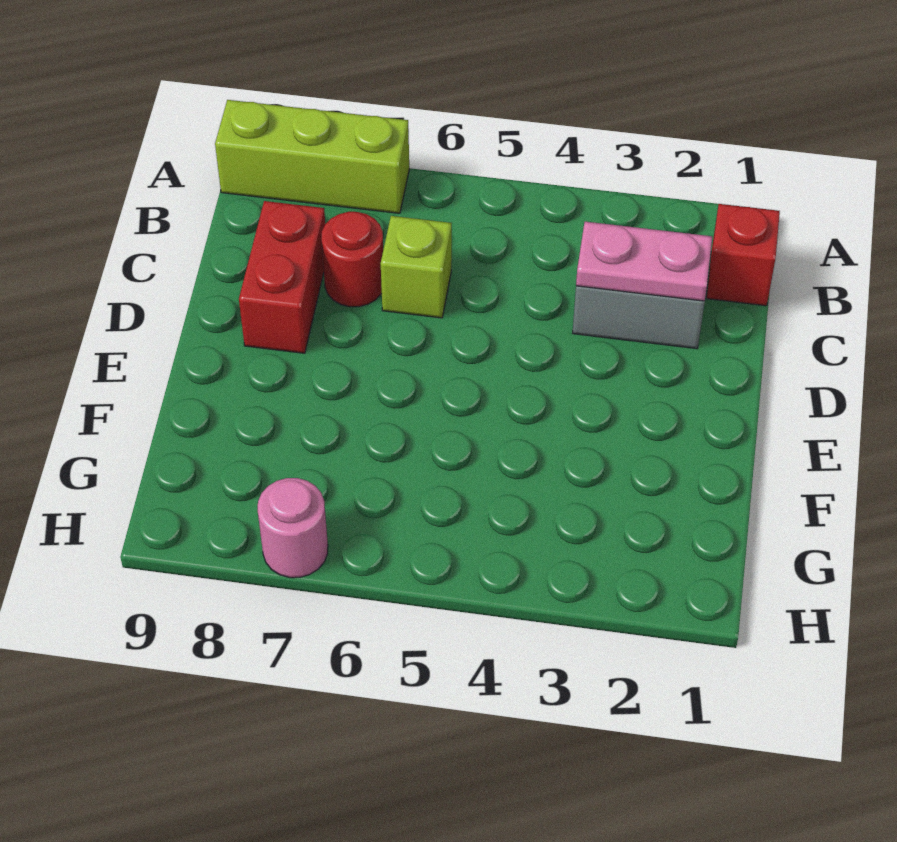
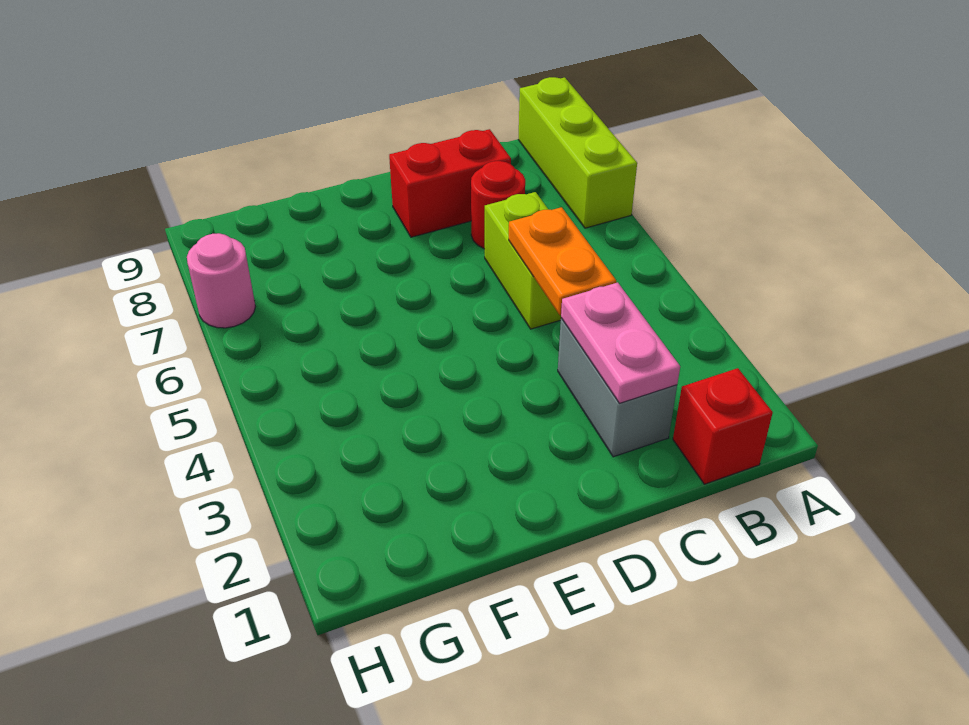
none -> orange plate C4:C5 level 2
lime brick C6 level 1 -> lime brick C5:C6 level 1

